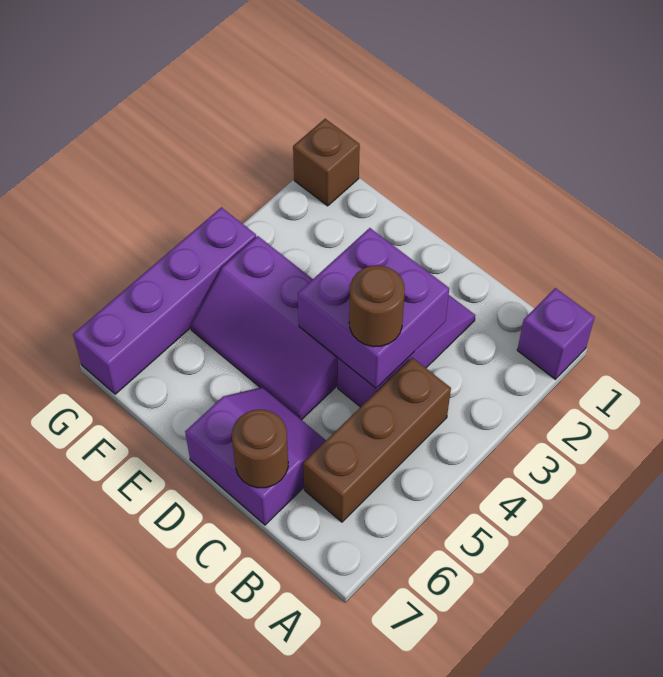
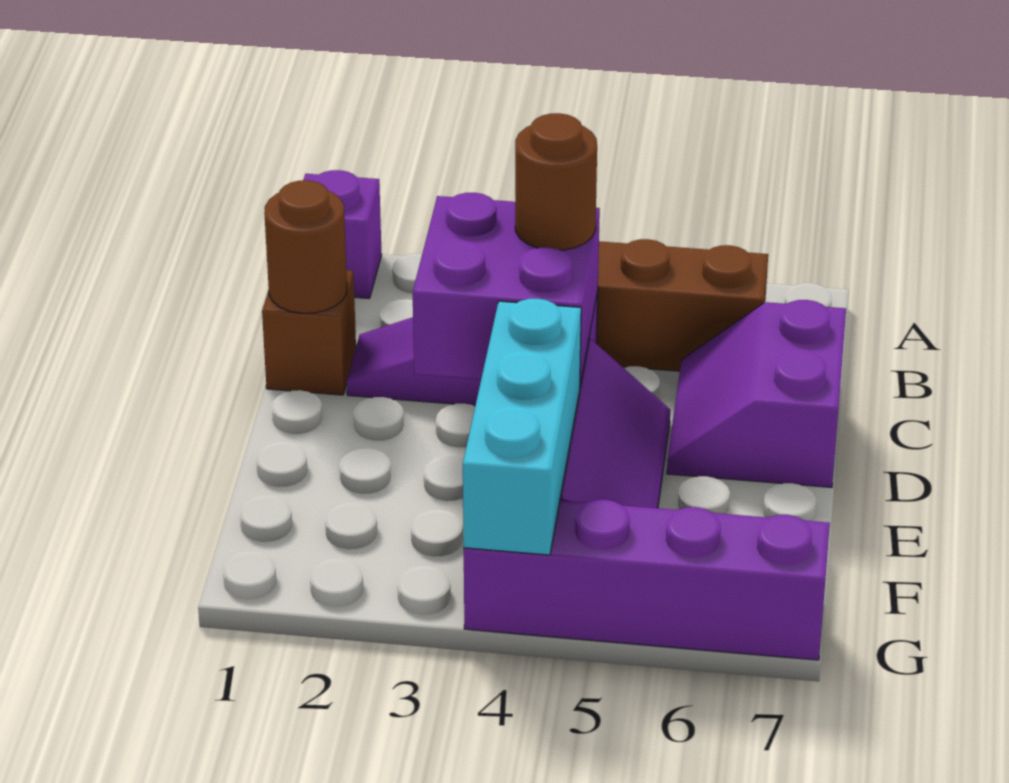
brown round brick C7 level 2 -> brown round brick C1 level 2
none -> cyan brick E4:G4 level 2
brown brick G1 level 1 -> brown brick C1 level 1

